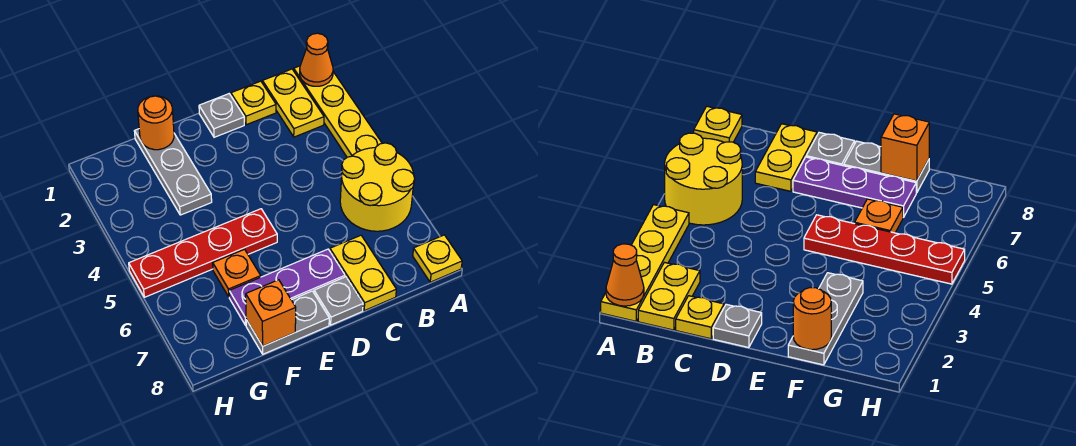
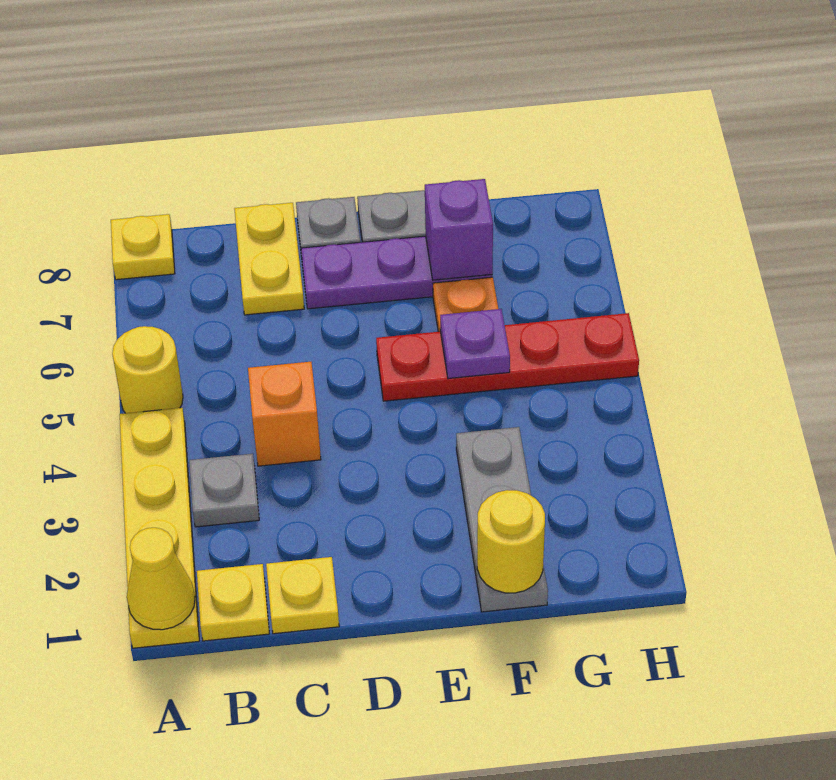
orange cone A1 level 2 -> yellow cone A1 level 2
yellow round brick A5:B6 level 1 -> yellow round brick A5 level 1
yellow plate B1:B2 level 1 -> yellow plate B1 level 1
grey plate D1 level 1 -> grey plate B3 level 1
orange round brick F1 level 2 -> yellow round brick F1 level 2
none -> purple plate F5 level 2
none -> purple brick F7 level 2
orange brick F8 level 2 -> orange brick C4 level 1

